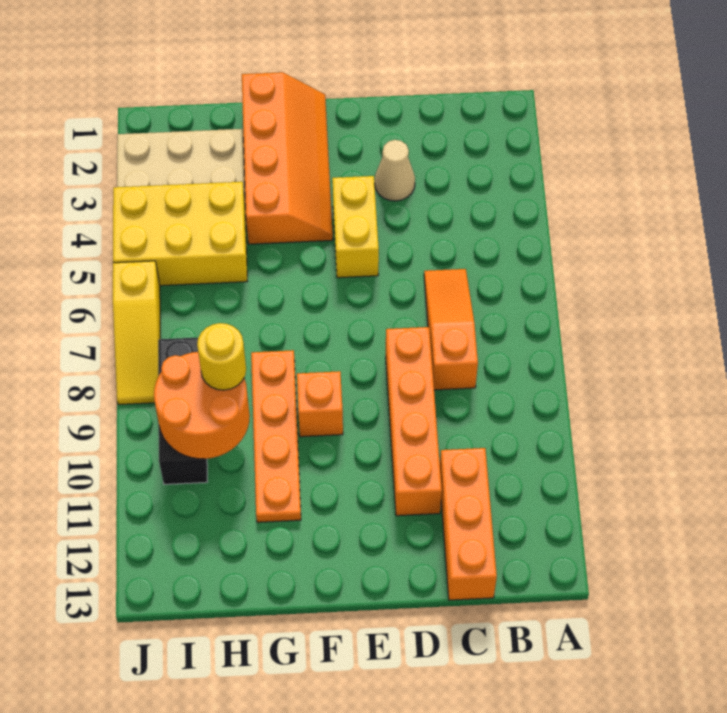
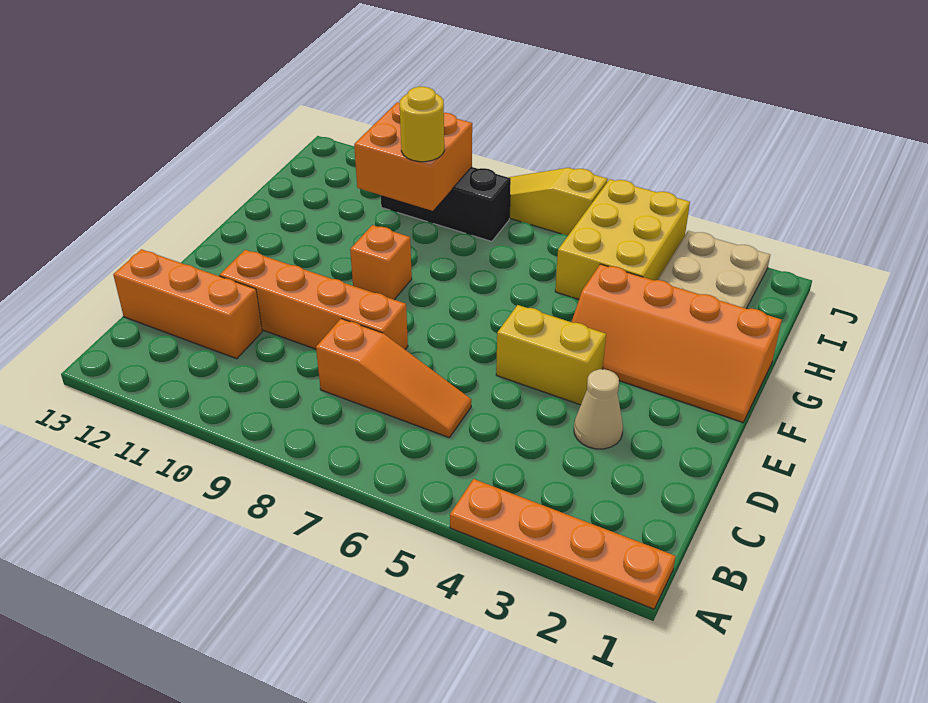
orange plate G8:G11 level 1 -> orange plate A1:A4 level 1
orange round brick H9:I10 level 2 -> orange brick H9:I10 level 2

